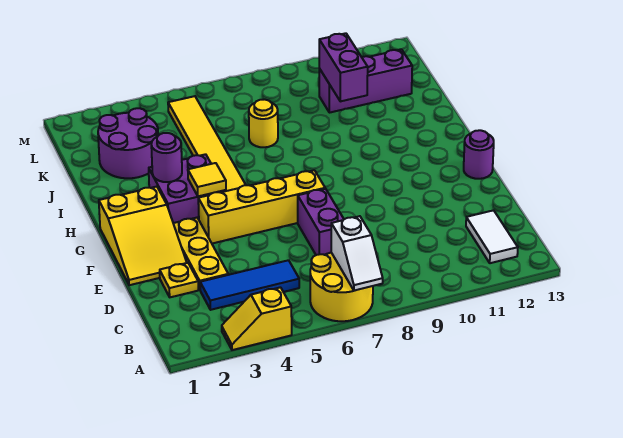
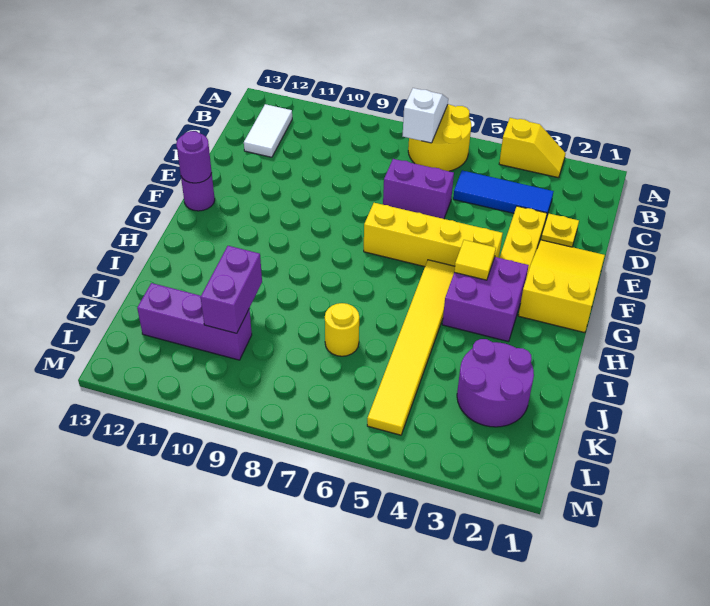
purple brick D7:E7 level 1 -> purple brick D6:D7 level 1
purple round brick H3 level 2 -> purple round brick F13 level 2

